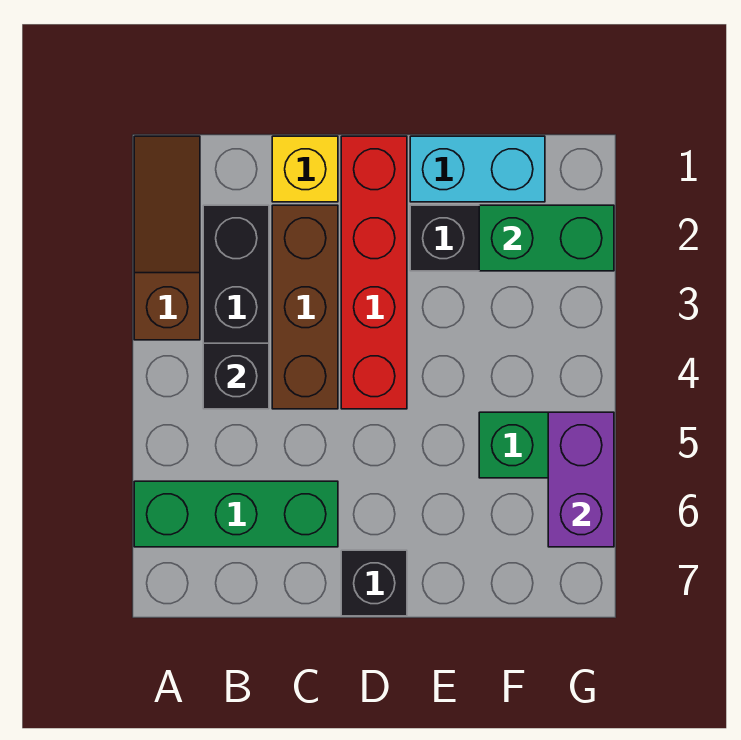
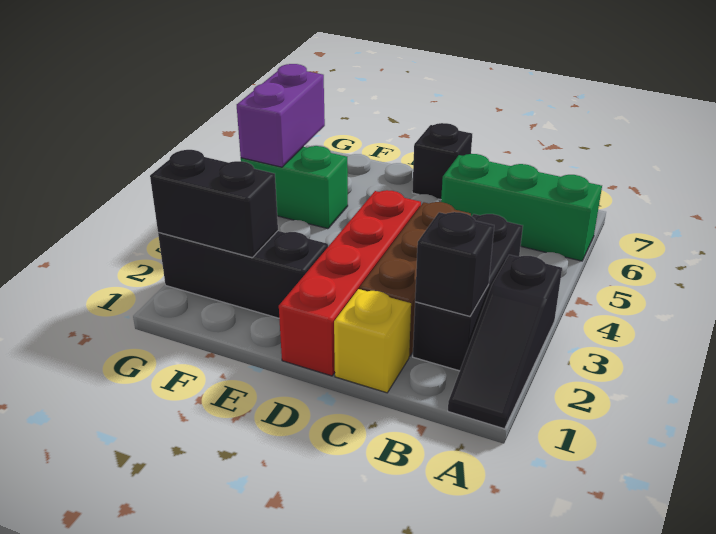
brown slope A1:A3 level 1 top 3 -> black slope A1:A3 level 1 top 3
black brick B4 level 2 -> black brick B2 level 2
cyan brick E1:F1 level 1 -> none
green brick F2:G2 level 2 -> black brick F2:G2 level 2

